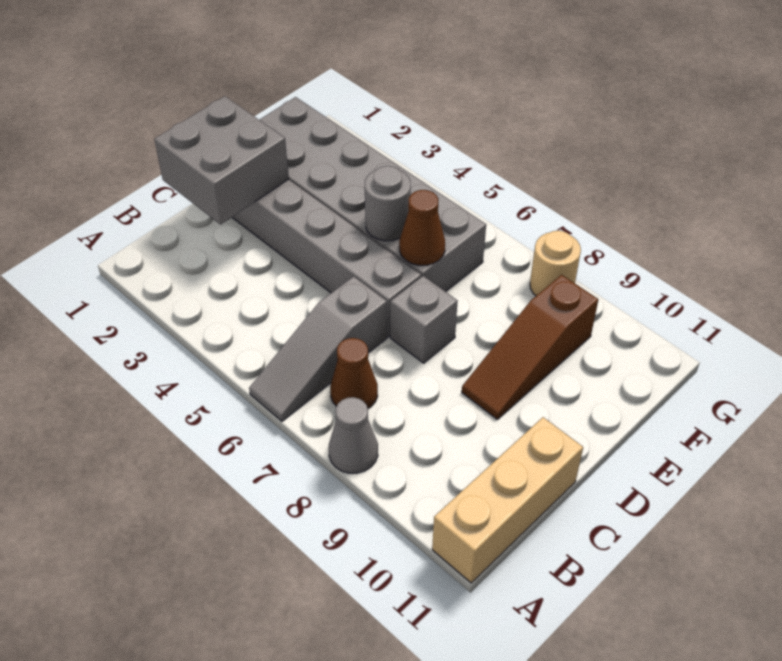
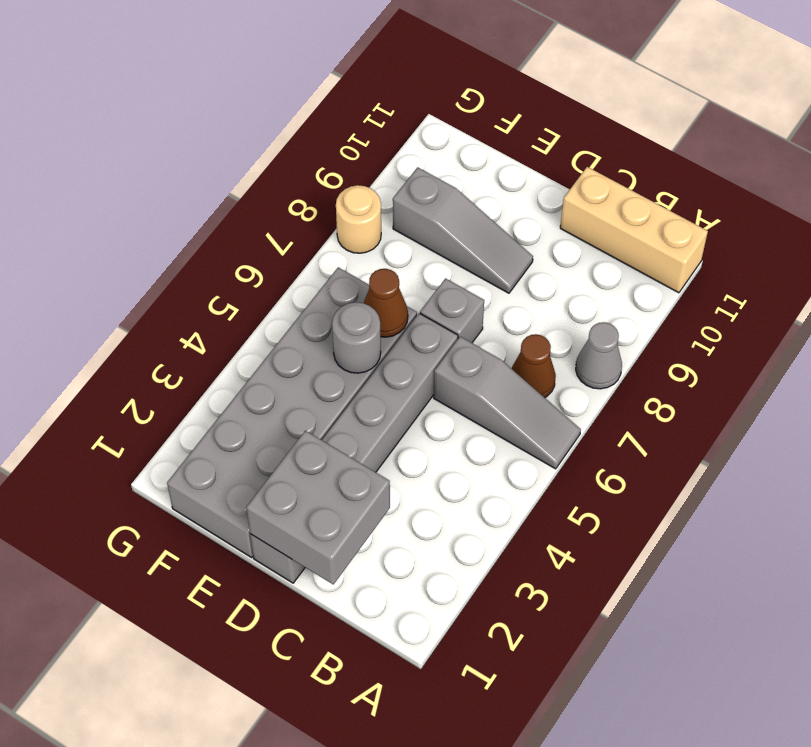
brown slope D9:F9 level 1 top F -> grey slope D9:F9 level 1 top F

